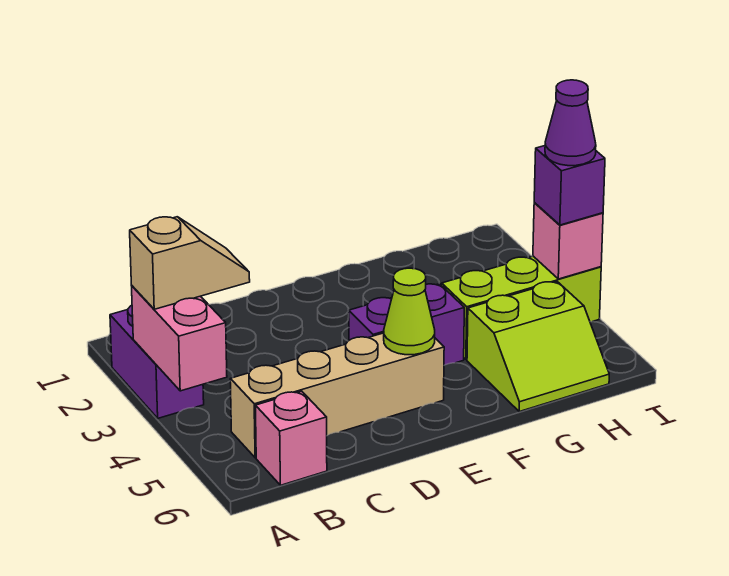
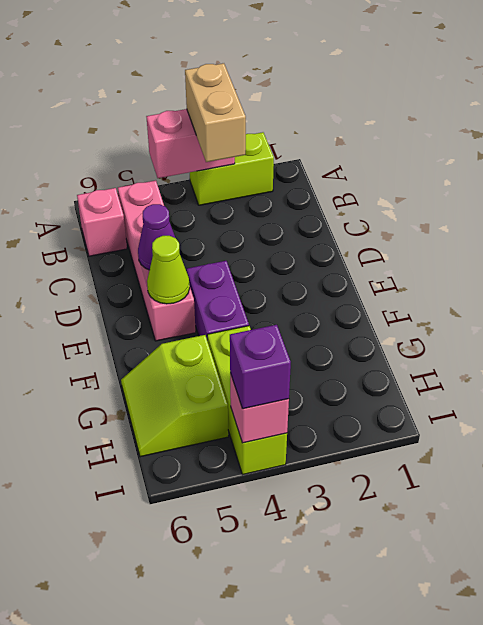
purple brick A2:A3 level 1 -> lime brick A2:A3 level 1
tan slope A3:B3 level 3 top A -> tan brick A3:B3 level 3
tan brick B5:E5 level 1 -> pink brick B5:E5 level 1
purple cone I4 level 4 -> purple cone D5 level 2

